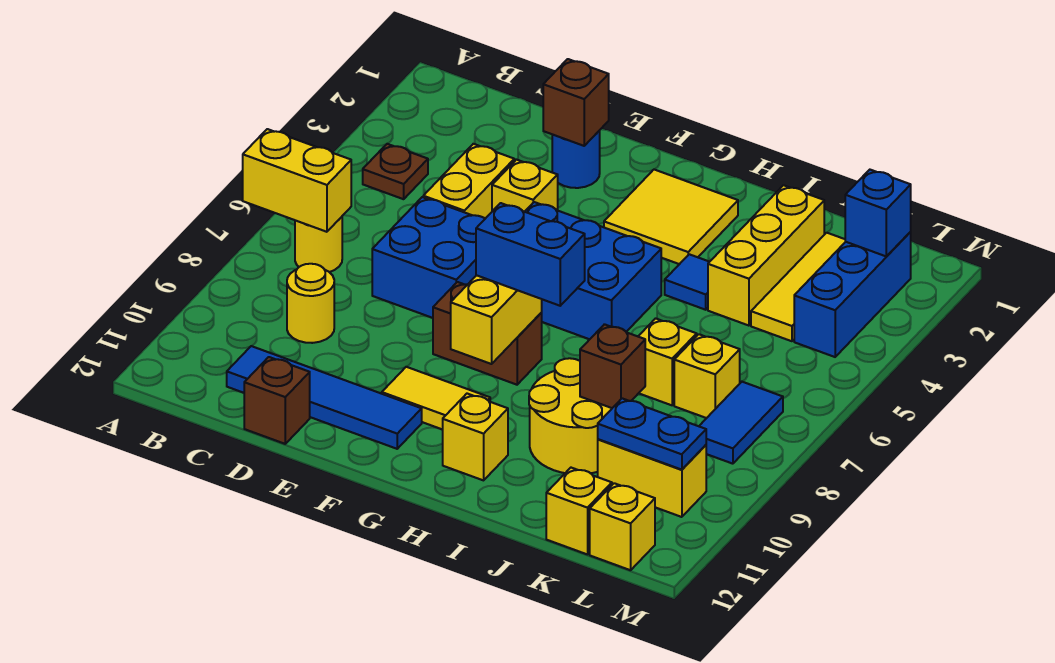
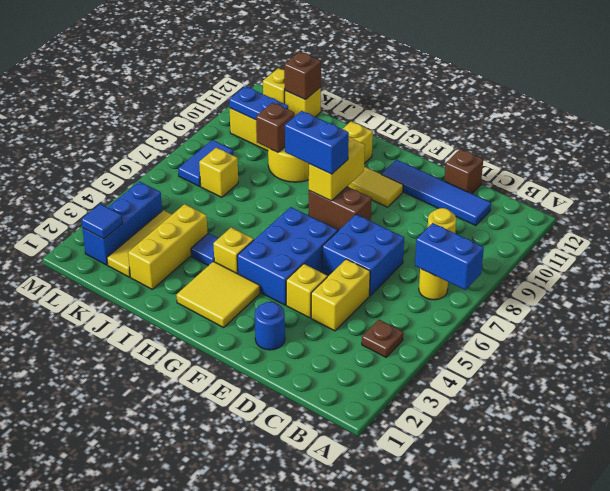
yellow brick A7:B7 level 2 -> blue brick A7:B7 level 2
brown brick E2 level 2 -> brown brick K12 level 2
blue brick F5:H6 level 1 -> blue brick F4:G6 level 1
yellow brick J7 level 1 -> yellow brick H4 level 1
blue brick L2 level 2 -> blue tile L2 level 2

